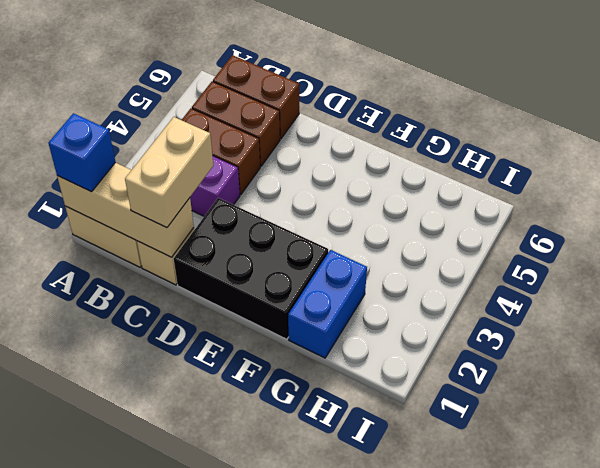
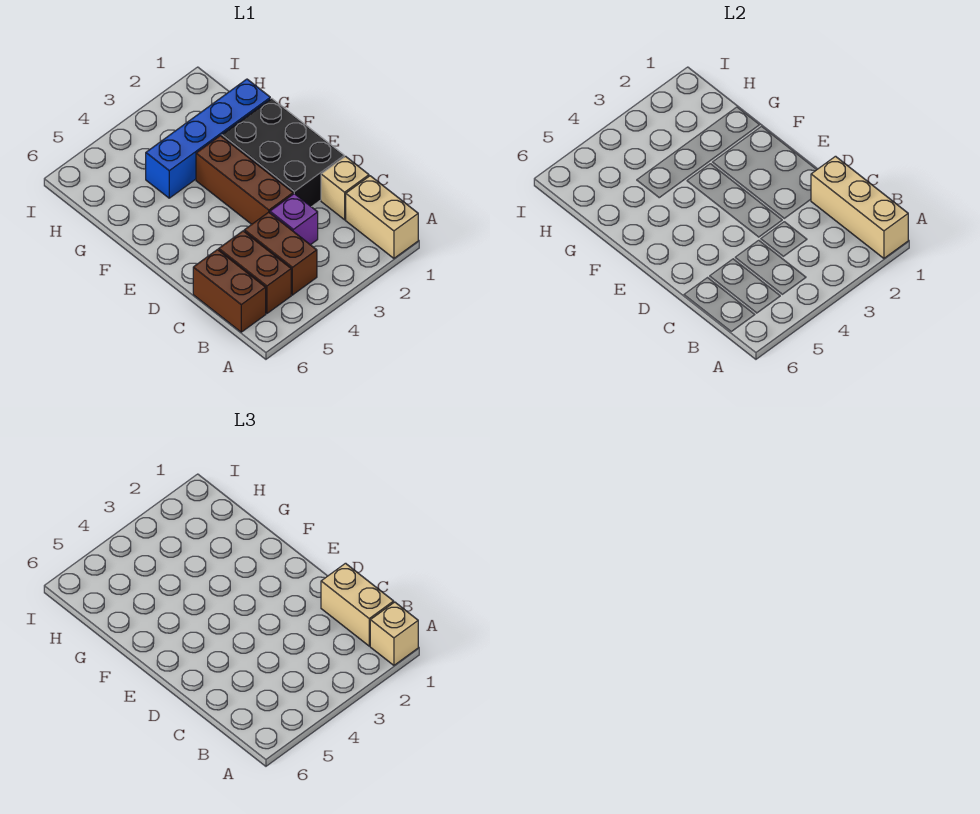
blue brick A1 level 3 -> tan brick A1 level 3
tan brick C1:C2 level 3 -> tan brick B1:C1 level 3
none -> brown brick D3:F3 level 1
blue brick G1:G2 level 1 -> blue brick G1:G4 level 1

